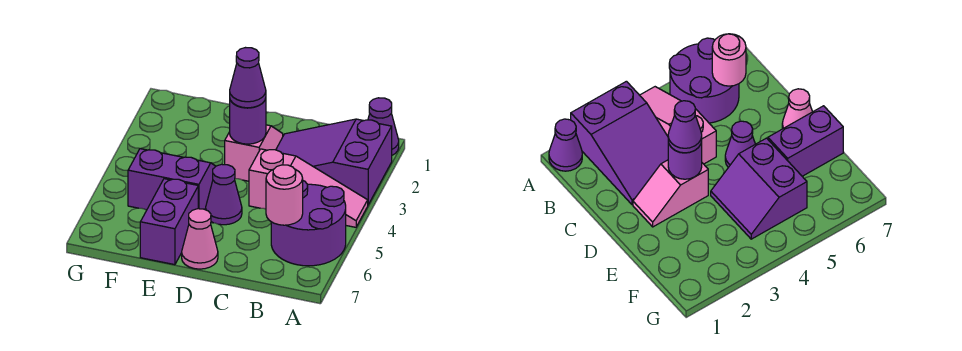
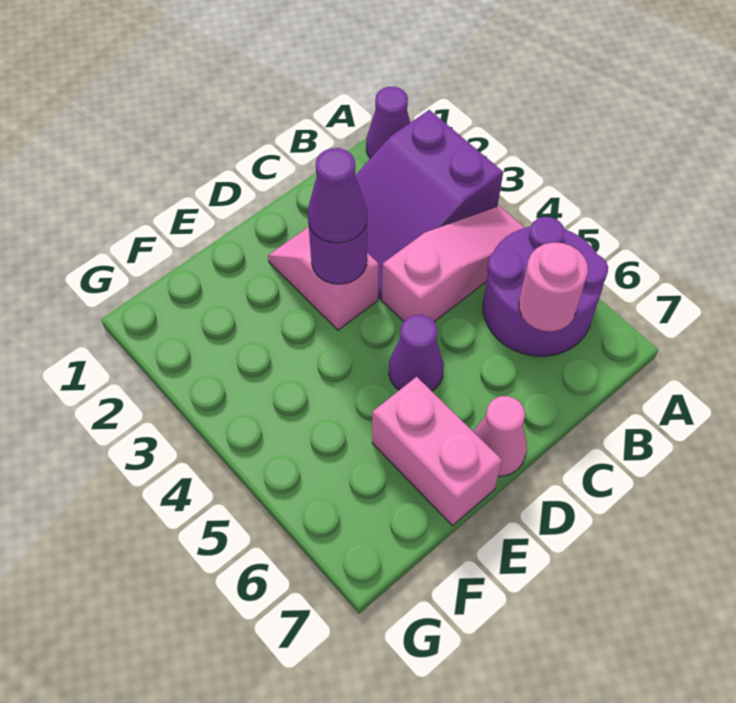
purple slope E4:F5 level 1 top 5 -> none
purple brick E6:E7 level 1 -> pink brick E6:E7 level 1

